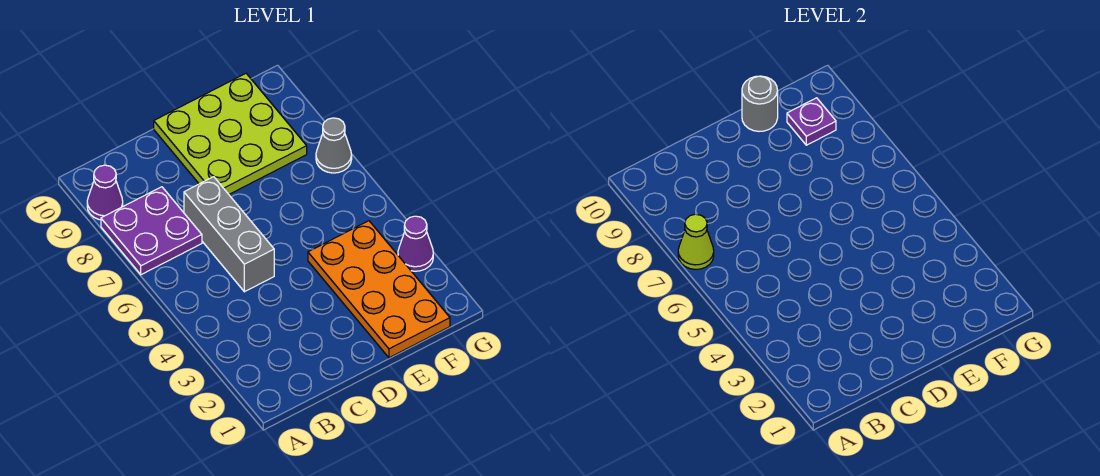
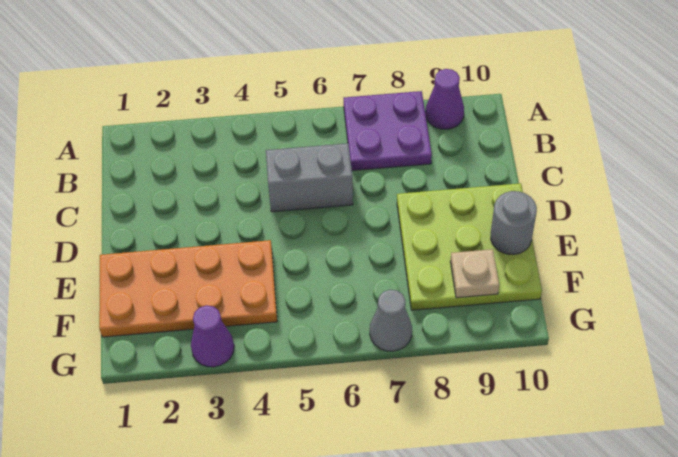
lime cone A7 level 2 -> none
grey brick C5:C7 level 1 -> grey brick C5:C6 level 1
purple plate F9 level 2 -> tan plate F9 level 2

